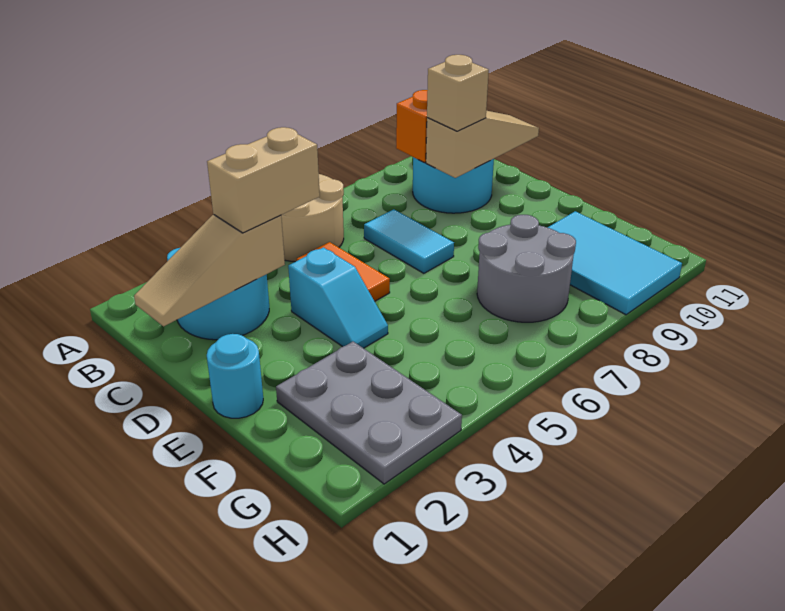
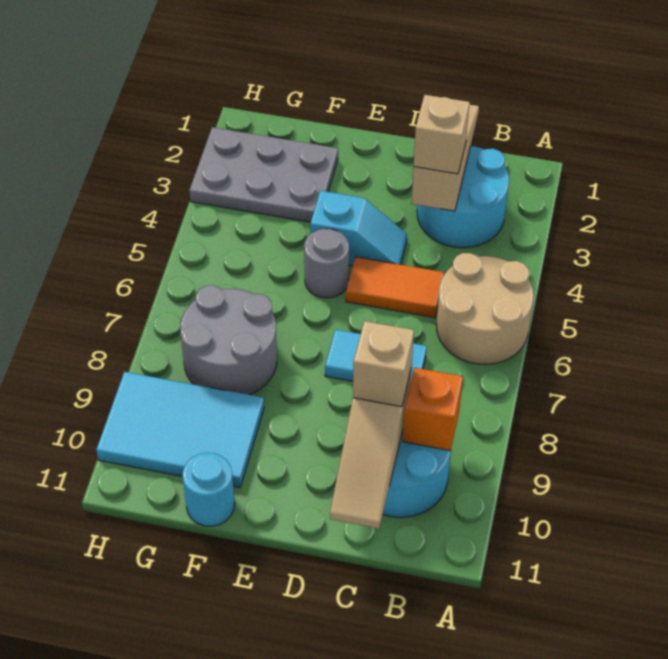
tan brick C3:C4 level 3 -> tan brick C3 level 3
cyan slope D4:E4 level 1 top D -> cyan slope D4:E4 level 1 top E
cyan round brick E1 level 1 -> cyan round brick F11 level 1
none -> grey round brick E5 level 1

